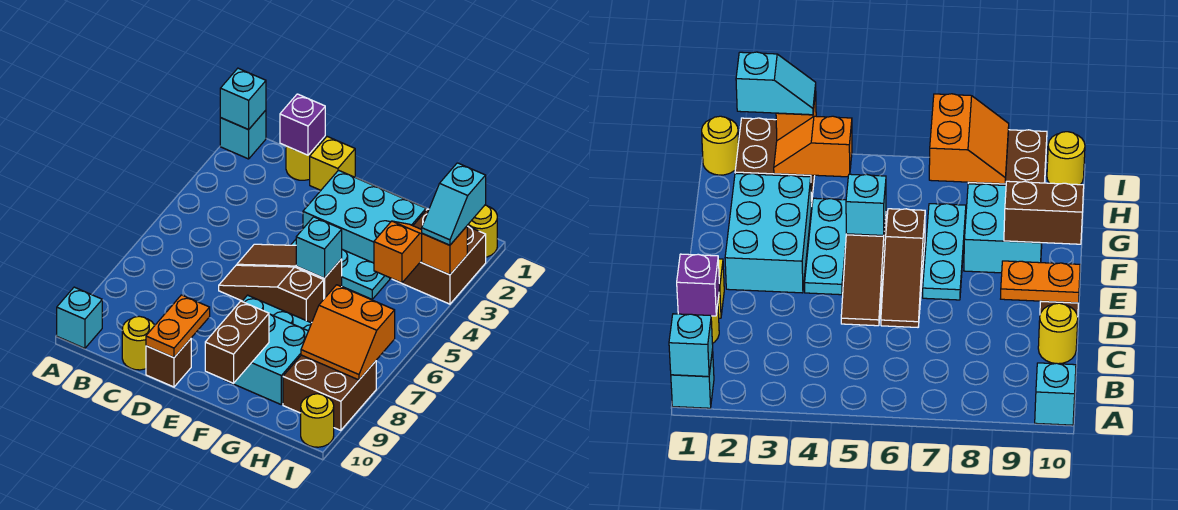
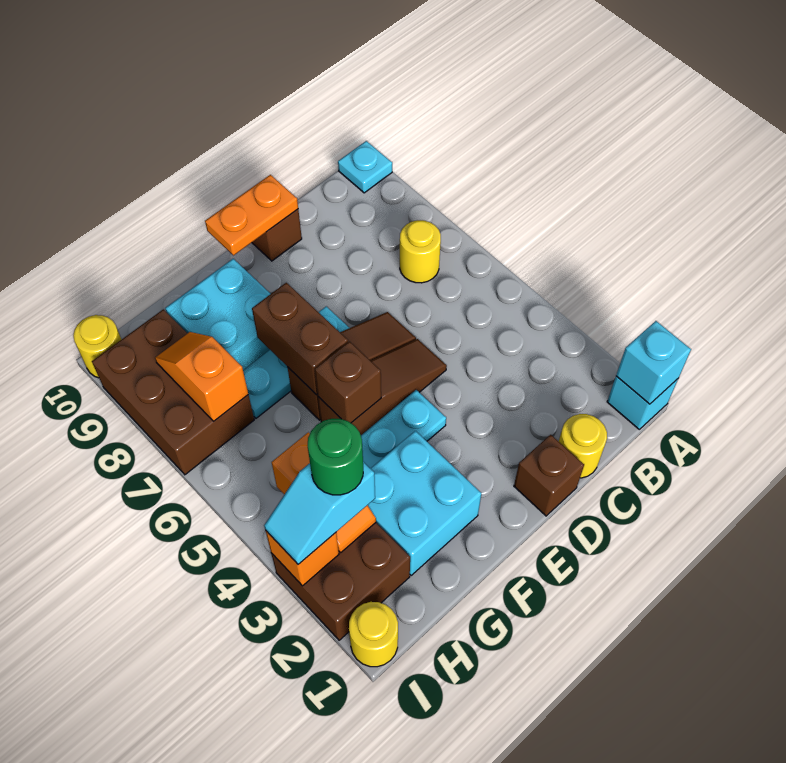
cyan brick A10 level 1 -> cyan plate A10 level 1
purple brick C1 level 2 -> none
yellow round brick C10 level 1 -> yellow round brick B7 level 1
yellow brick D1 level 1 -> brown brick D1 level 1
orange plate D9:D10 level 2 -> orange plate D10:E10 level 2
cyan brick E2:G3 level 1 -> cyan brick F2:G3 level 1
cyan brick F5 level 2 -> brown brick F5 level 2
brown brick F9:F10 level 2 -> brown brick F6:F7 level 2
none -> green round brick H3 level 4
orange slope H7:I8 level 2 top 7 -> orange slope H7:H8 level 2 top 7
brown brick H8:I9 level 1 -> brown brick H7:I9 level 1
cyan slope I2:I3 level 3 top 2 -> cyan slope H3:I3 level 3 top H

